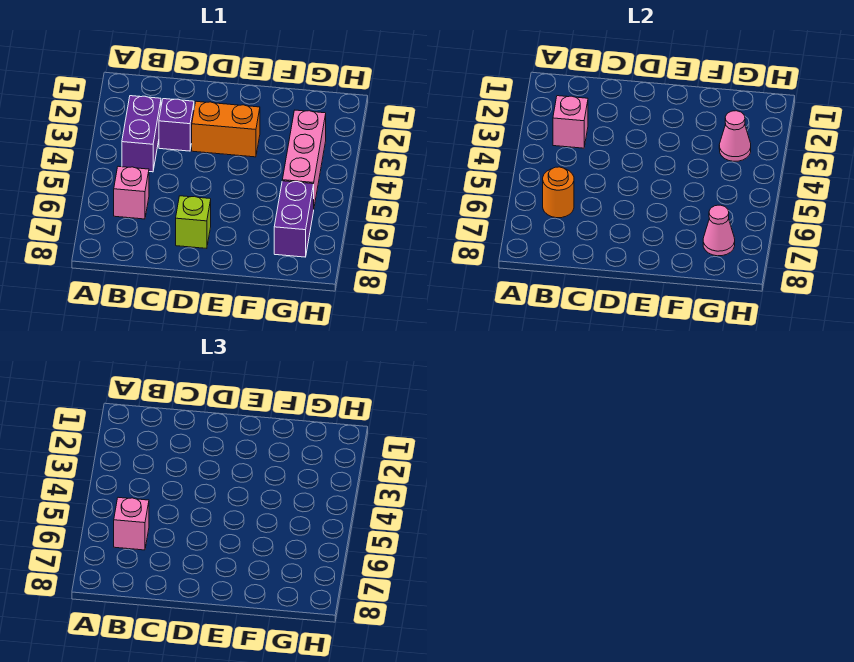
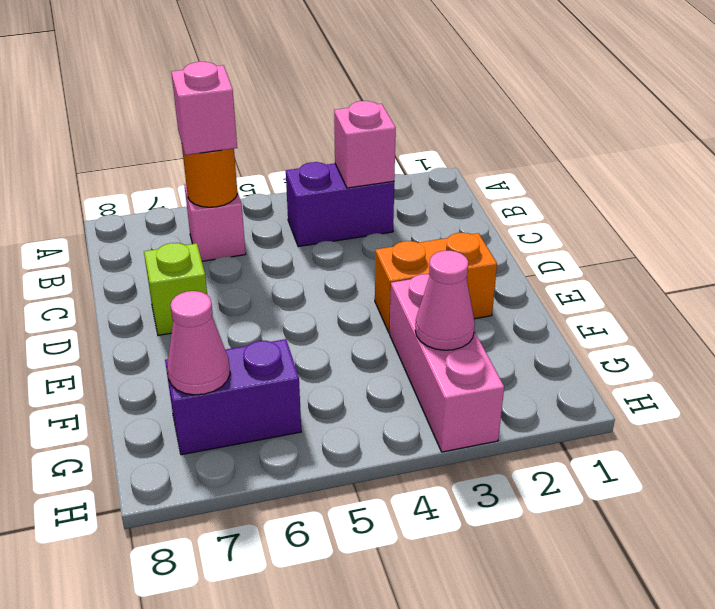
purple brick C3 level 1 -> none
orange brick D3:E3 level 1 -> orange brick E2:E3 level 1
pink brick G3:G5 level 1 -> pink brick F3:H3 level 1

